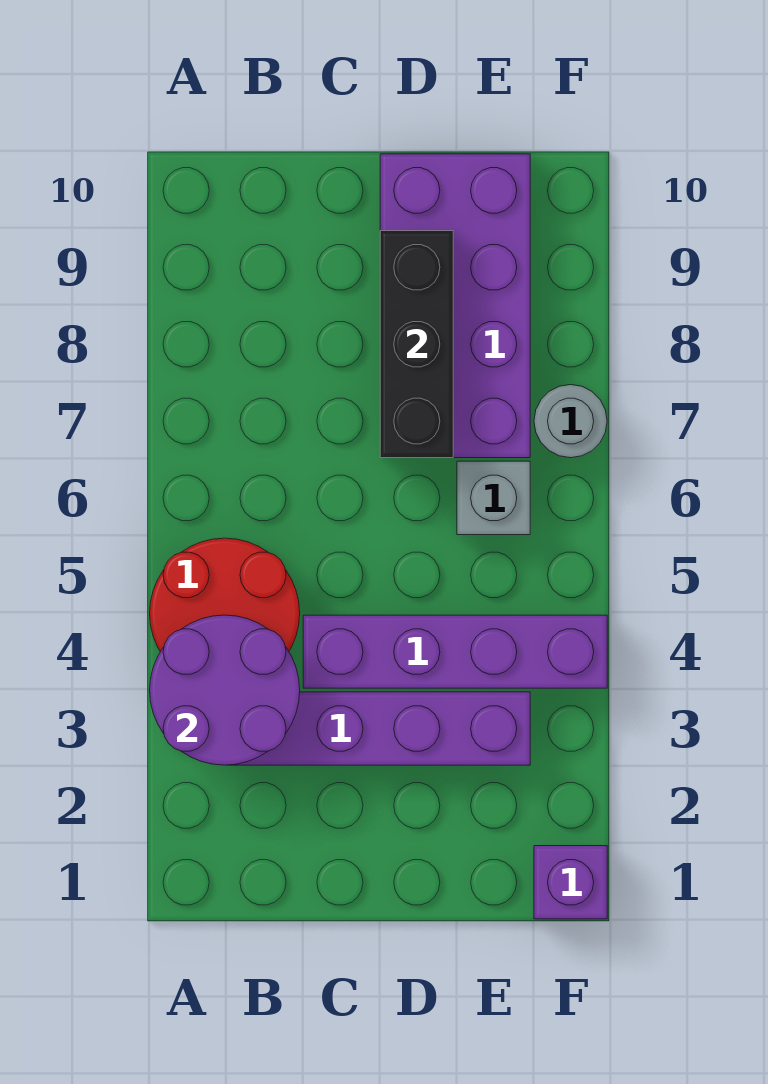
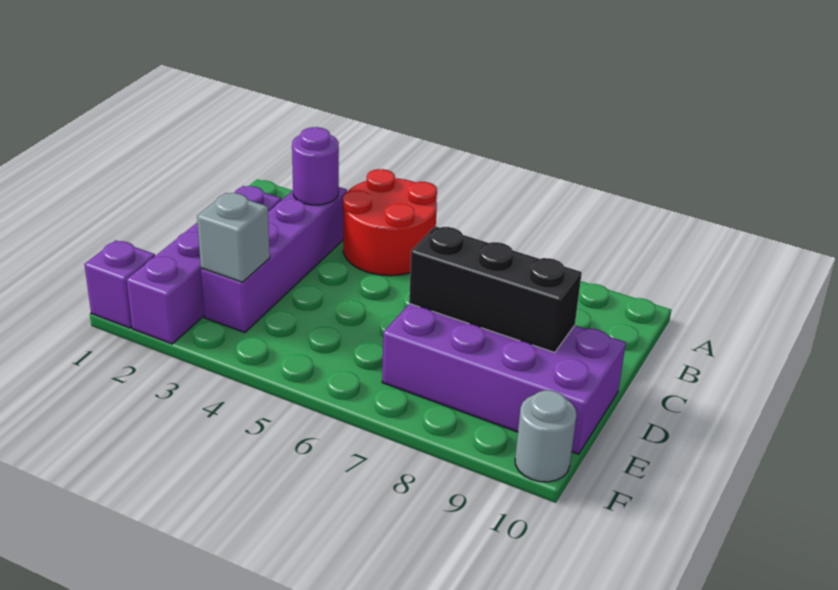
purple round brick A3:B4 level 2 -> purple round brick B3 level 2
purple brick C4:F4 level 1 -> purple brick C2:F2 level 1
grey brick E6 level 1 -> grey brick E3 level 2
grey round brick F7 level 1 -> grey round brick F10 level 1

